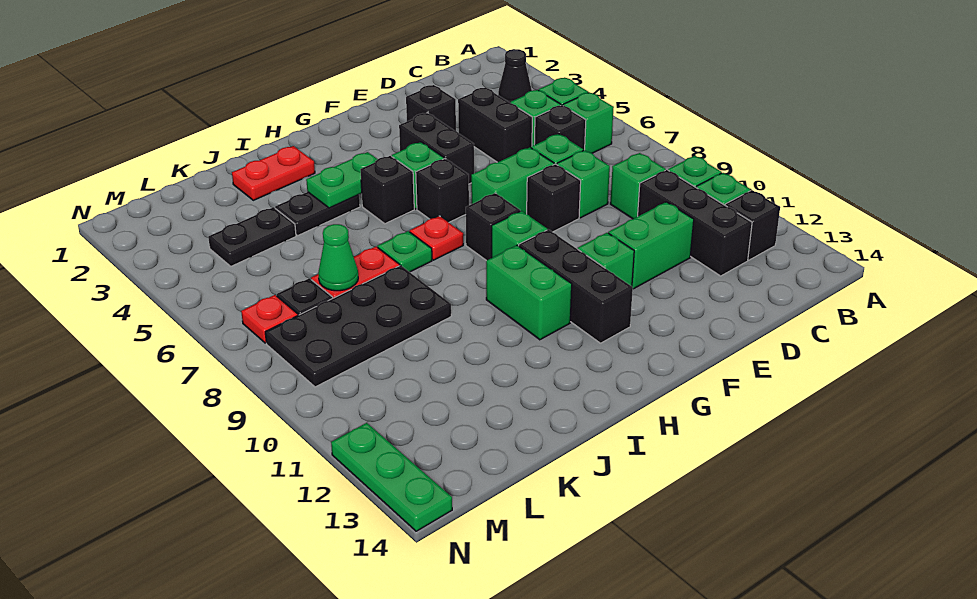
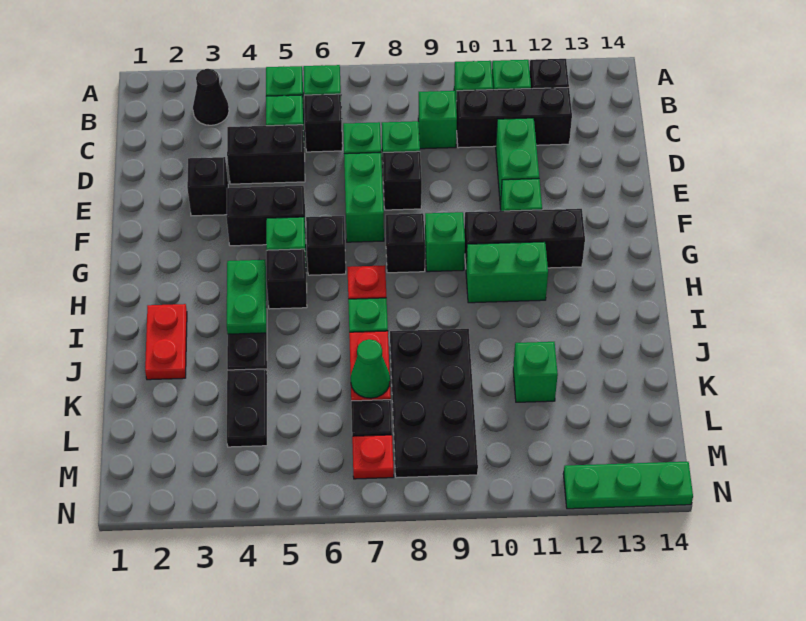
none -> green brick K11 level 1

